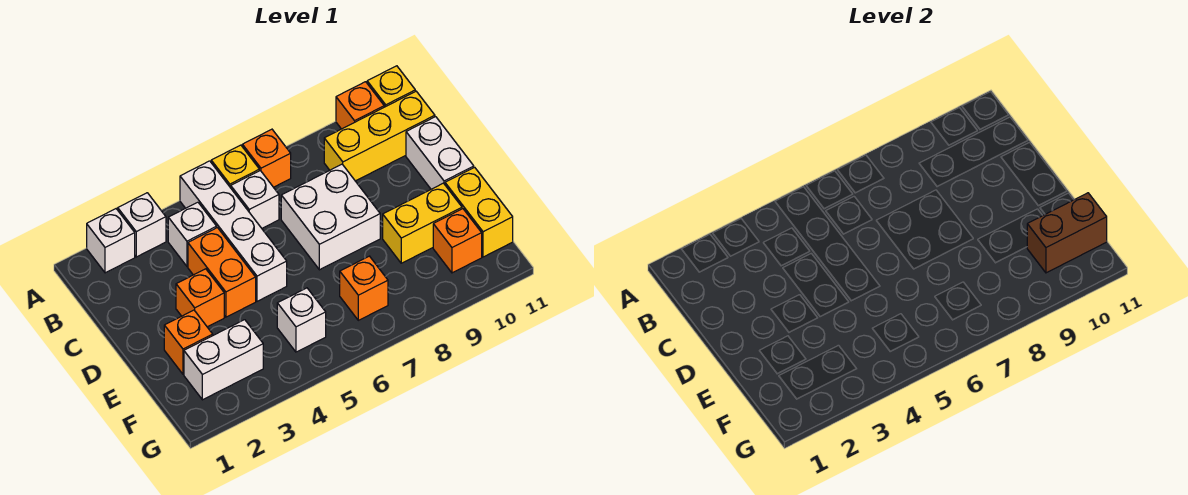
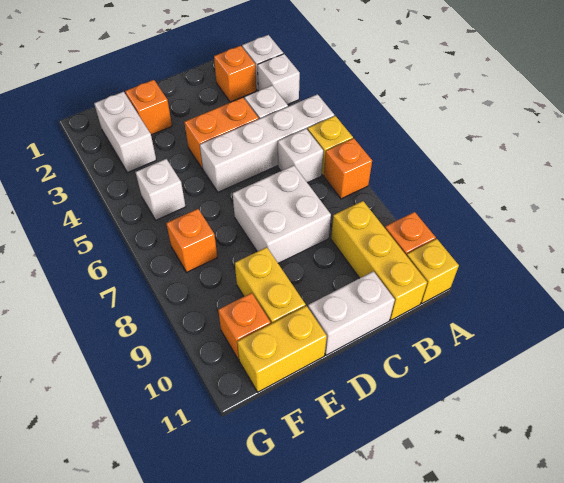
orange brick D3 level 1 -> orange brick B2 level 1
brown brick F10:F11 level 2 -> none

